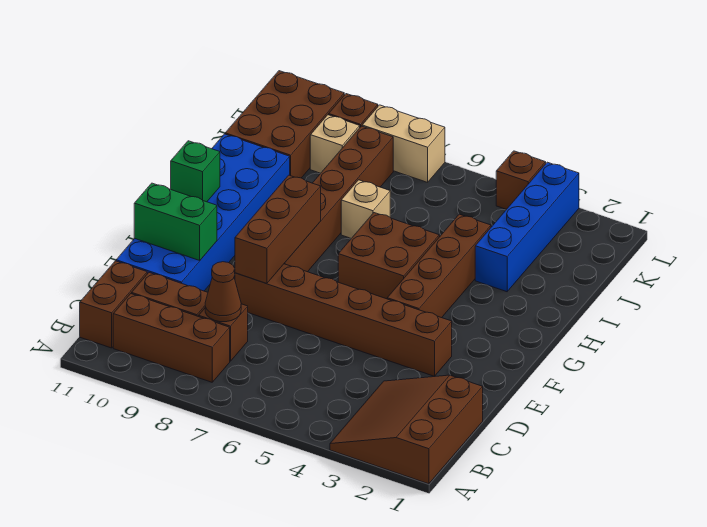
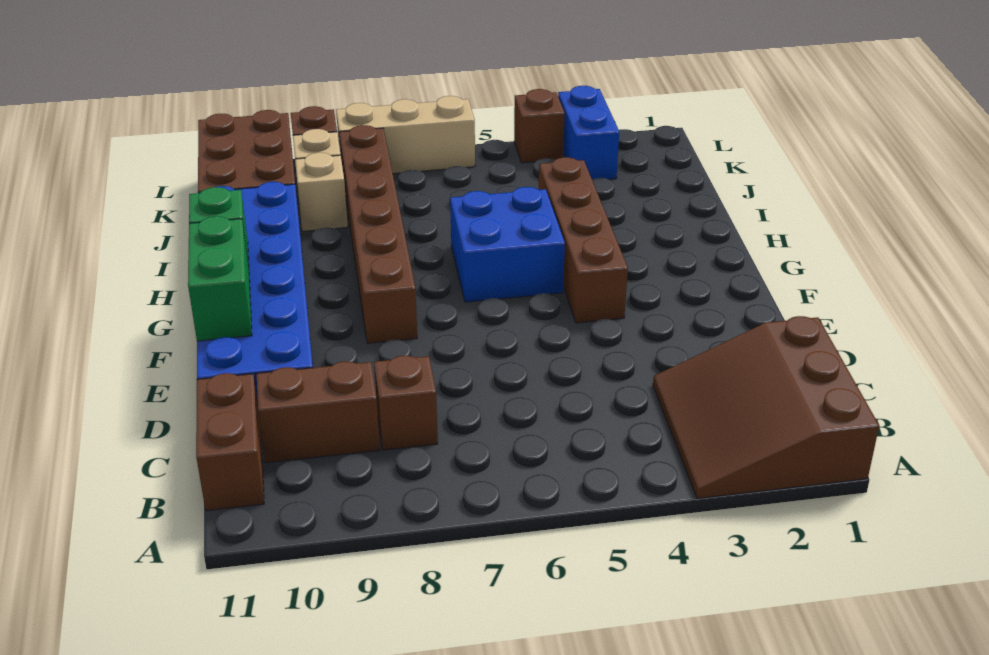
brown brick B8:B10 level 1 -> none
brown cone C8 level 2 -> none
brown brick E3:E8 level 1 -> none
brown brick E8:G8 level 2 -> none
green brick E10:E11 level 2 -> green brick E11:F11 level 2
brown brick G5:H6 level 1 -> blue brick G5:H6 level 1
blue brick I3:L3 level 1 -> blue brick K3:L3 level 1
tan brick I7 level 1 -> tan brick J9 level 1
tan brick L7:L8 level 1 -> tan brick L6:L8 level 1

